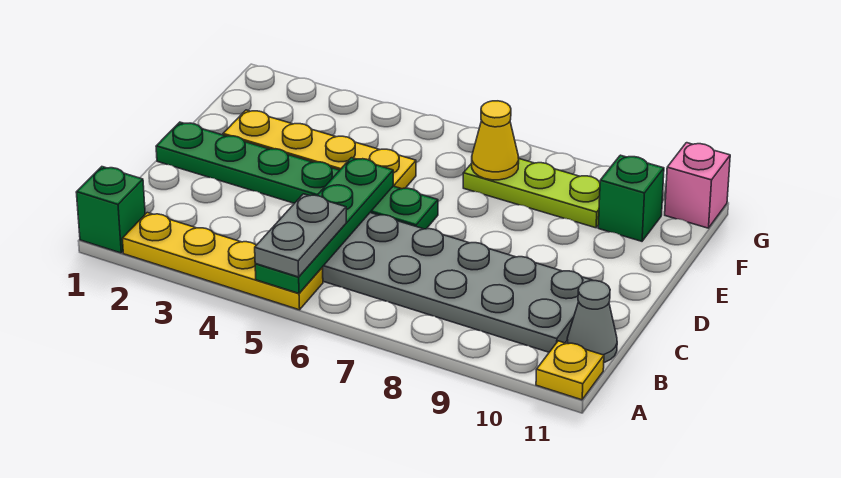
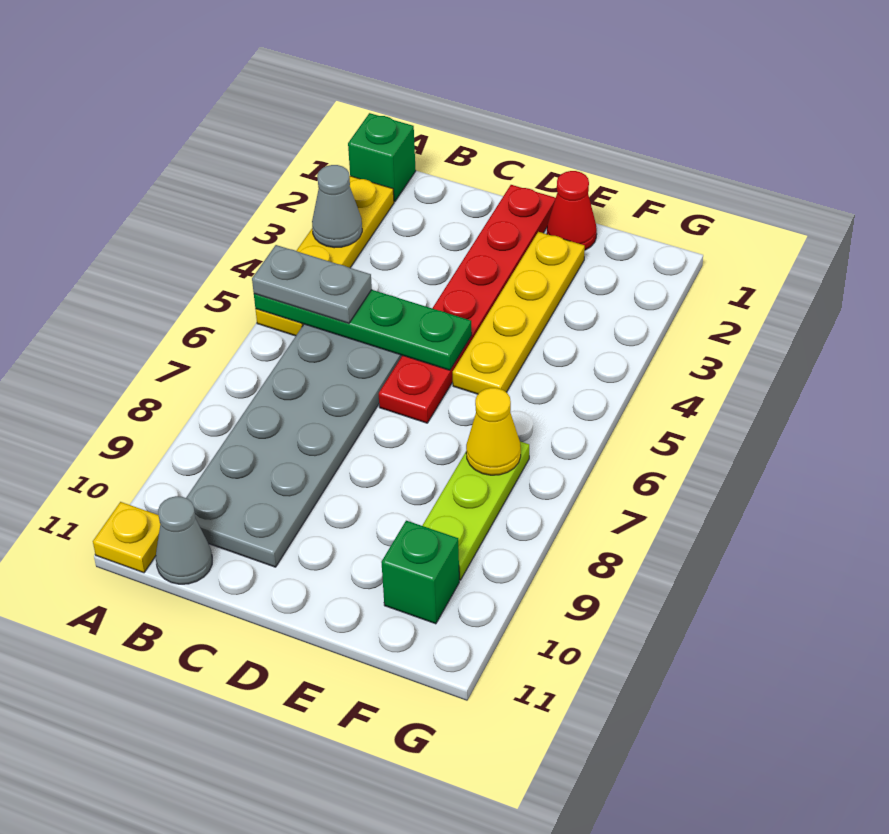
none -> grey cone A3 level 2
green plate D1:D6 level 1 -> red plate D1:D6 level 1
none -> red cone E1 level 1
pink brick G11 level 1 -> none

